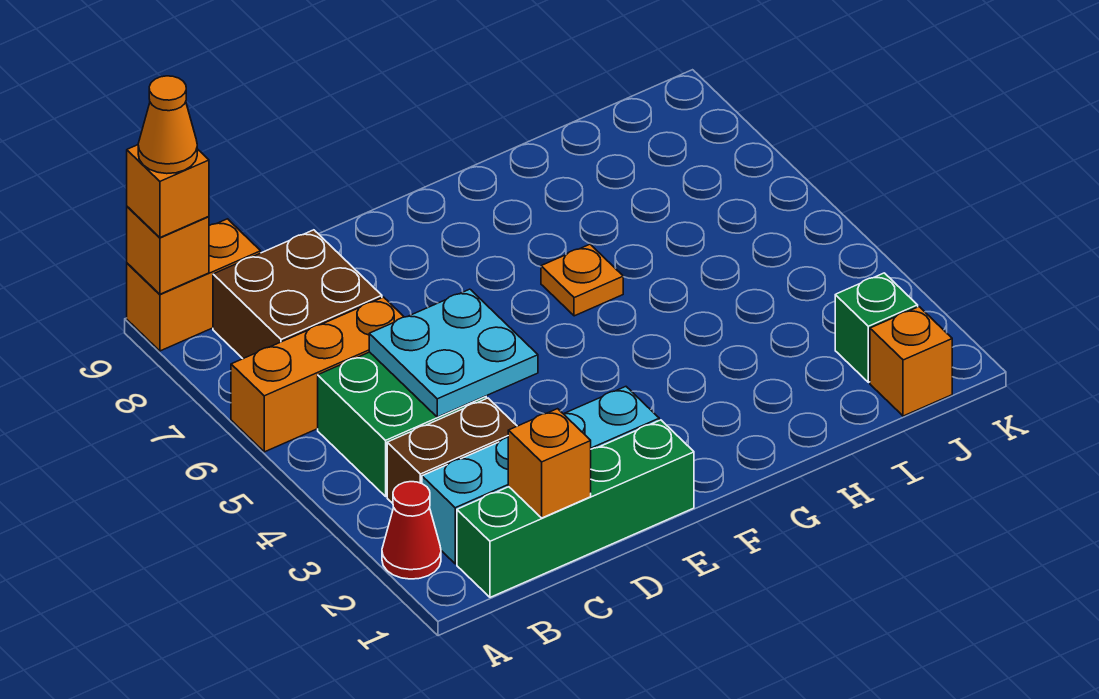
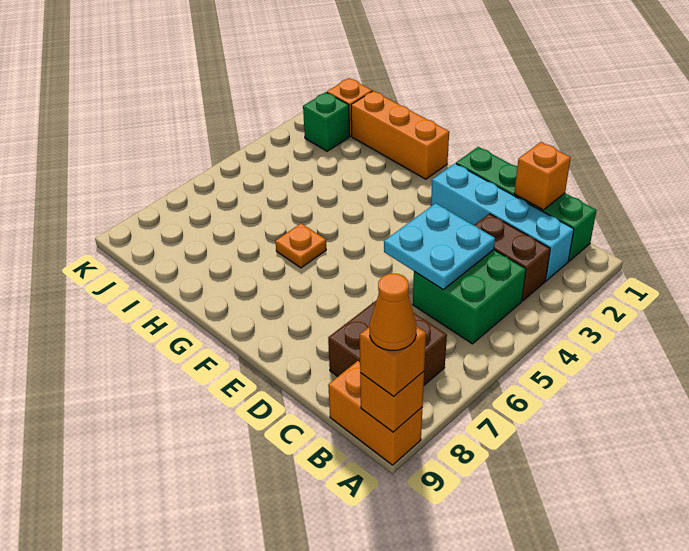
red cone A2 level 1 -> none
orange brick A6:C6 level 1 -> orange brick G1:I1 level 1

